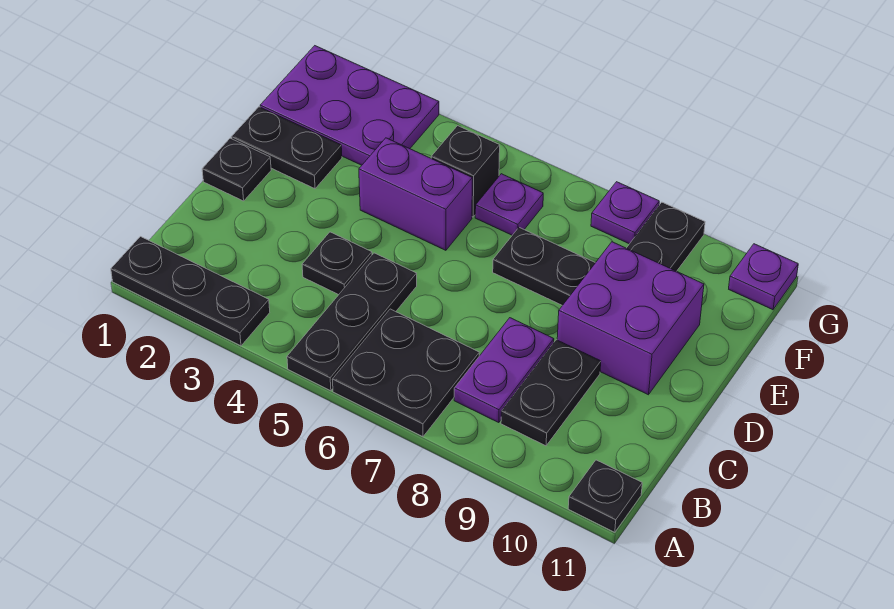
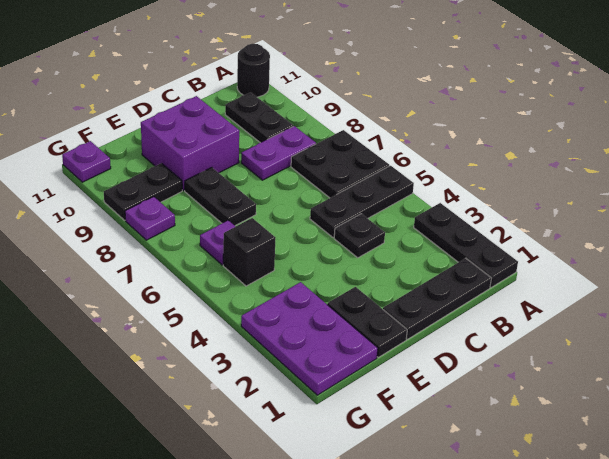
black plate A11 level 1 -> black round brick A11 level 1
black plate B9:C9 level 1 -> black plate B9:B10 level 1
black plate D1 level 1 -> black plate B1:D1 level 1
purple brick E4:E5 level 1 -> none

